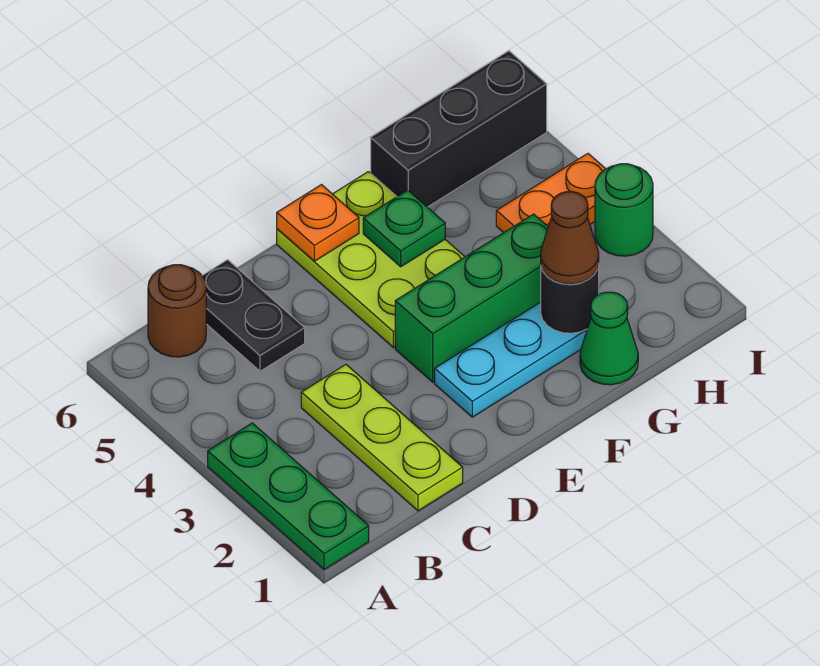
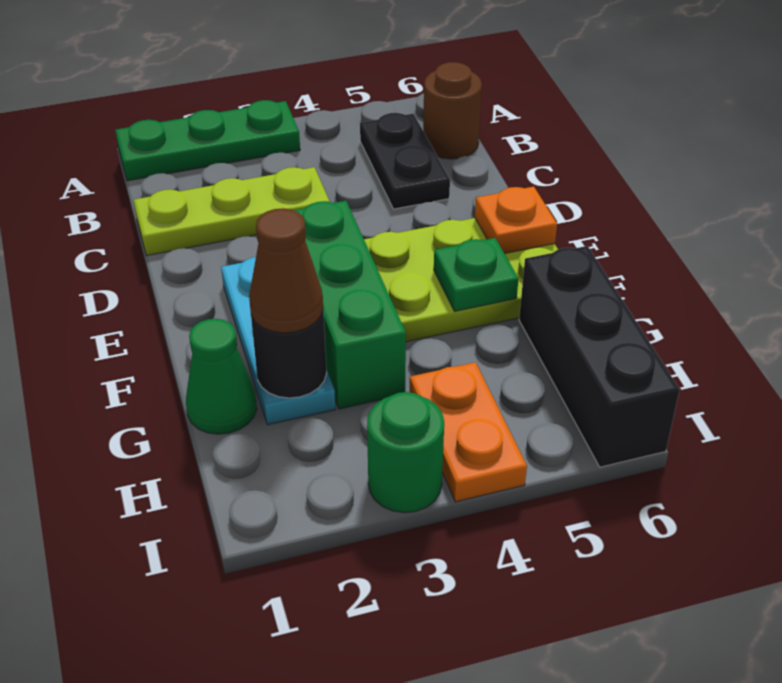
black plate C5:C6 level 1 -> black plate B5:C5 level 1

